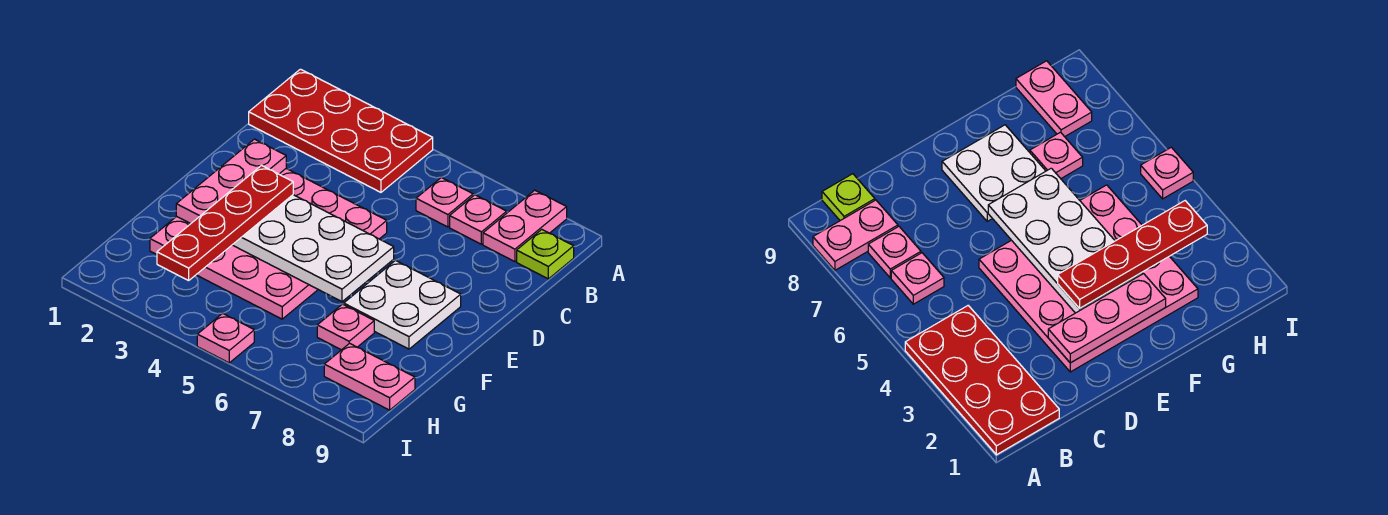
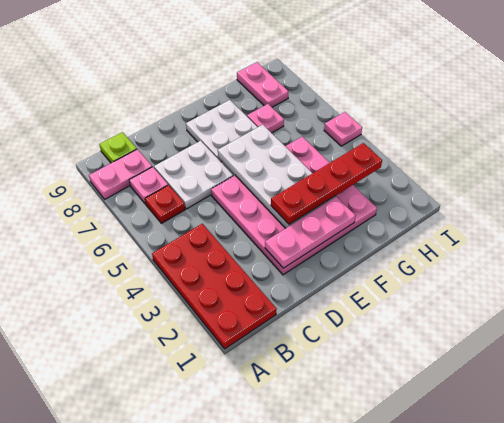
pink plate B6 level 1 -> red plate B6 level 1
none -> white plate C6:D7 level 1

